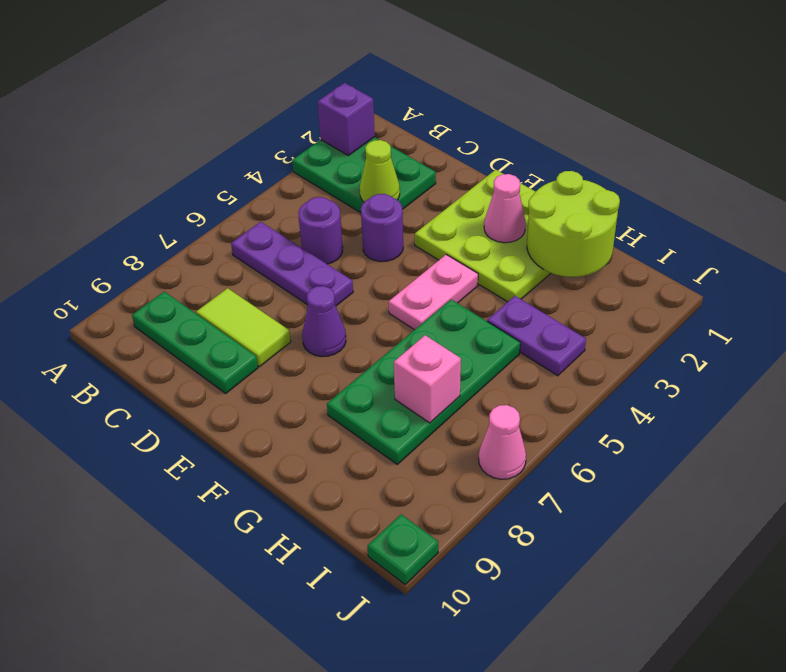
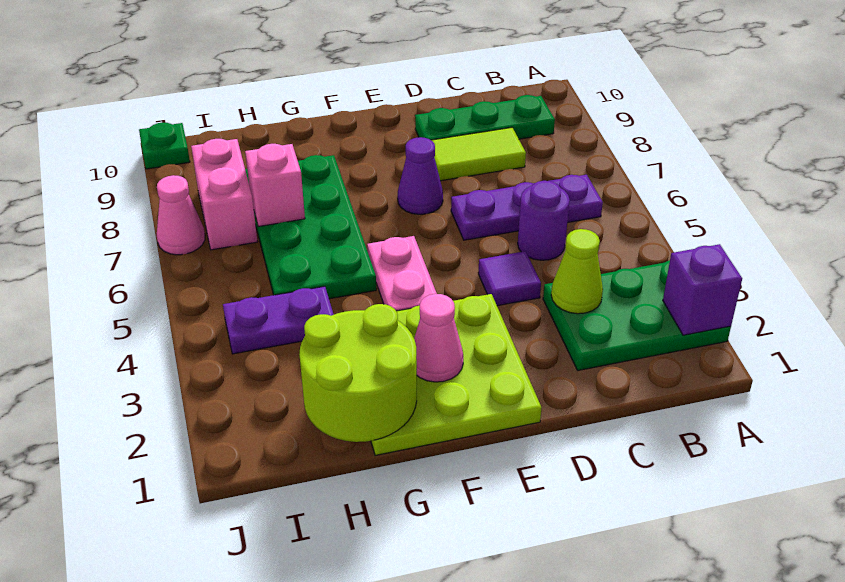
purple round brick D4 level 1 -> purple tile D4 level 1
none -> pink brick I7:I8 level 1

